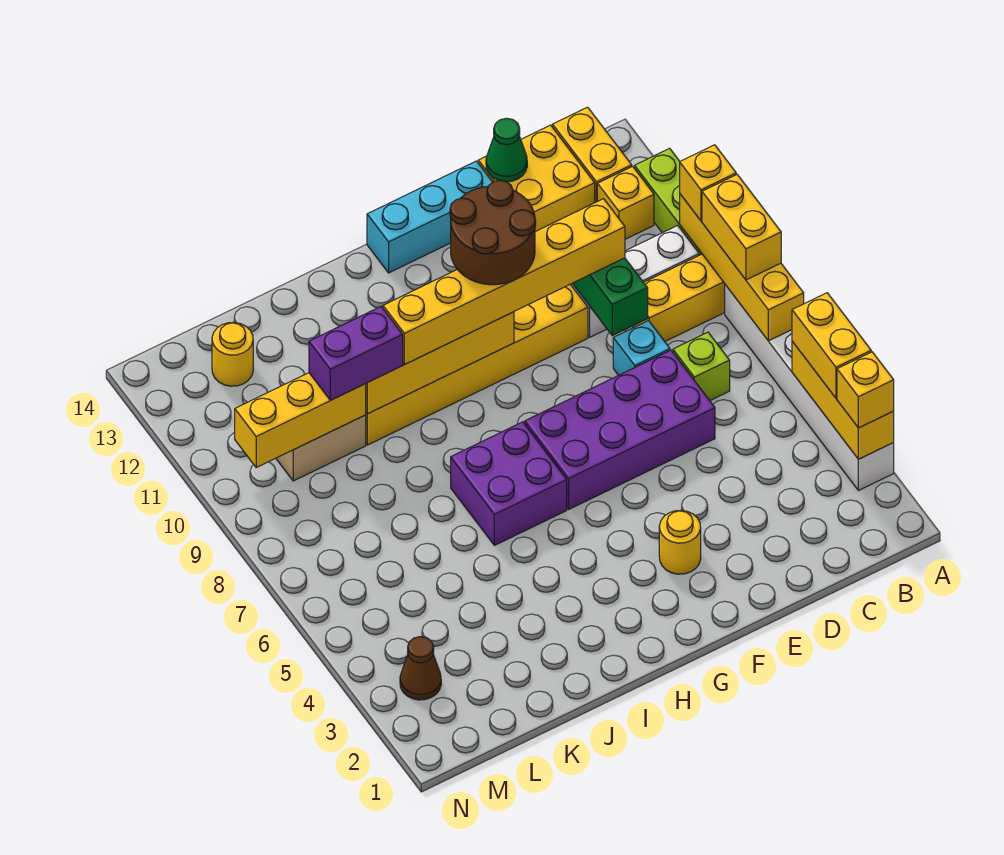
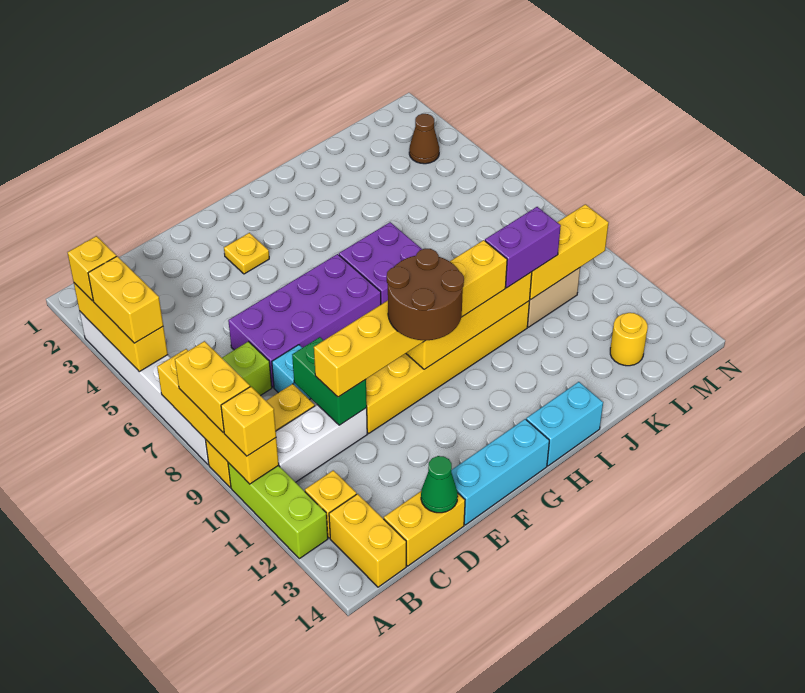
yellow brick C13:D14 level 1 -> yellow brick C14:D14 level 1
yellow round brick F3 level 1 -> yellow plate F3 level 1
none -> cyan brick H14:I14 level 1

